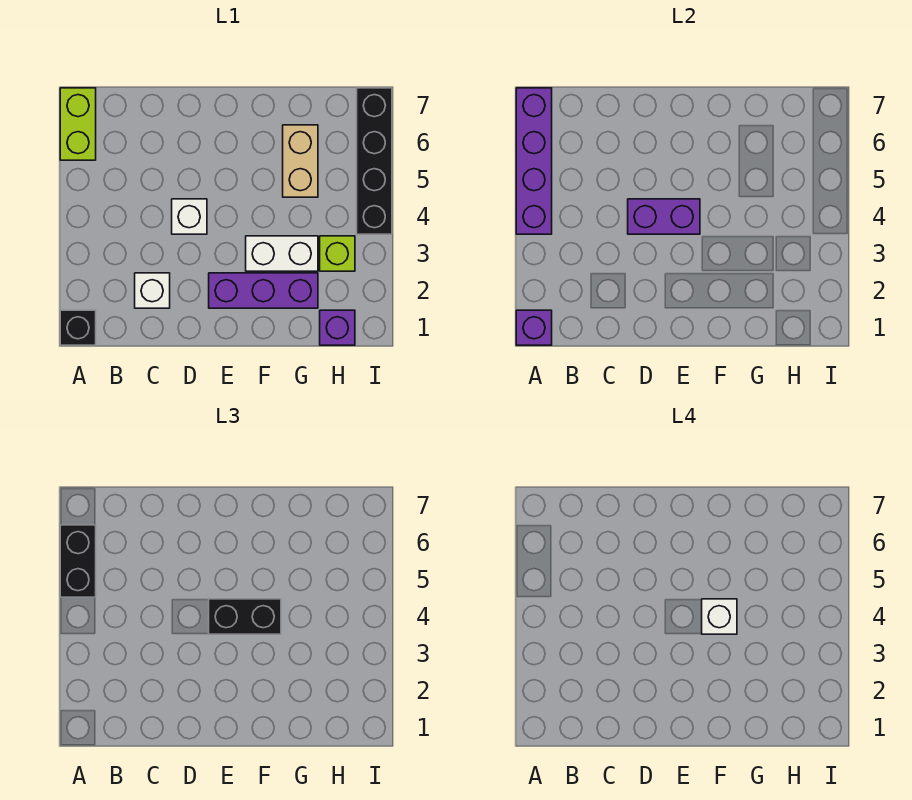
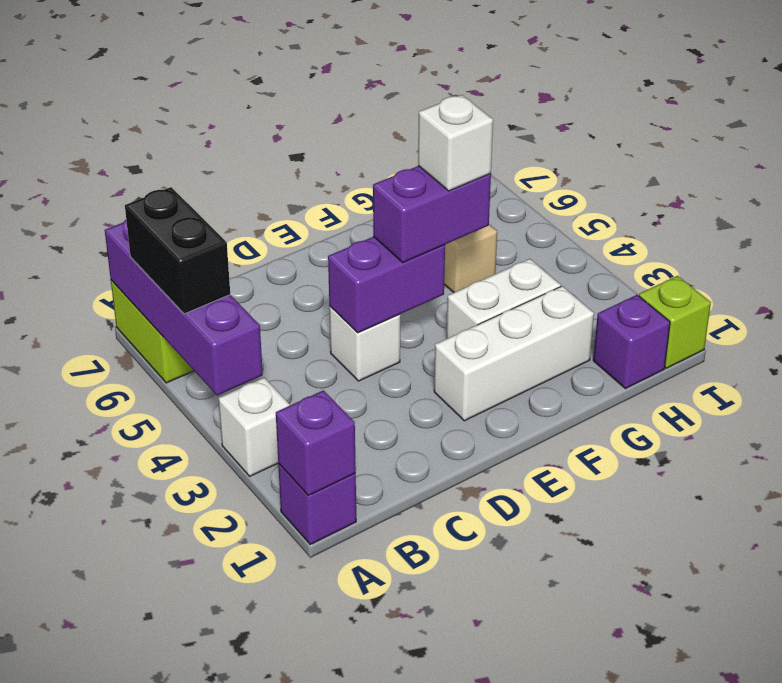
black brick A1 level 1 -> purple brick A1 level 1
white brick C2 level 1 -> white brick A3 level 1
purple brick E2:G2 level 1 -> white brick E2:G2 level 1
black brick E4:F4 level 3 -> purple brick E4:F4 level 3
lime brick H3 level 1 -> lime brick I1 level 1
black brick I4:I7 level 1 -> none

